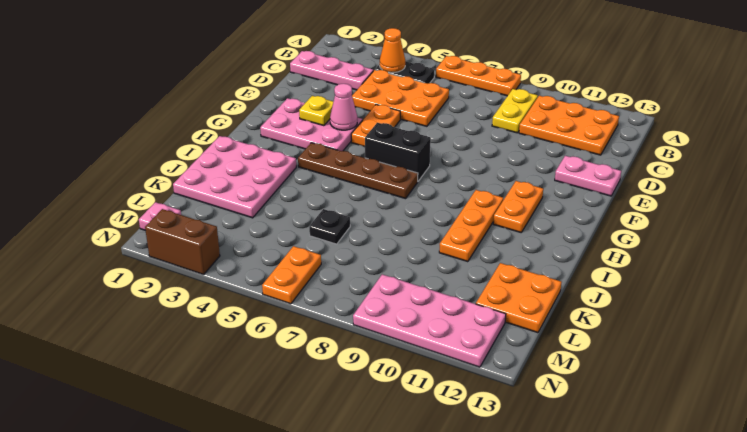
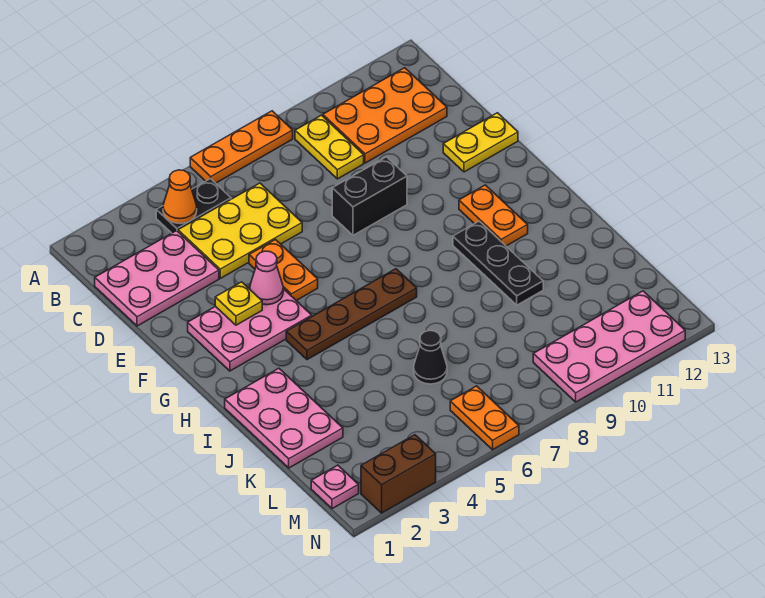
pink plate C1:C3 level 1 -> pink plate C1:D3 level 1
orange plate C4:D6 level 1 -> yellow plate C4:D6 level 1
pink plate E12:E13 level 1 -> yellow plate E12:E13 level 1
black brick G6:G7 level 1 -> black brick E8:E9 level 1
orange plate H10:J10 level 1 -> black plate H10:J10 level 1
pink plate I1:K3 level 1 -> pink plate I1:K2 level 1
black plate K6 level 1 -> black cone K6 level 1
orange plate K12:L13 level 1 -> none

